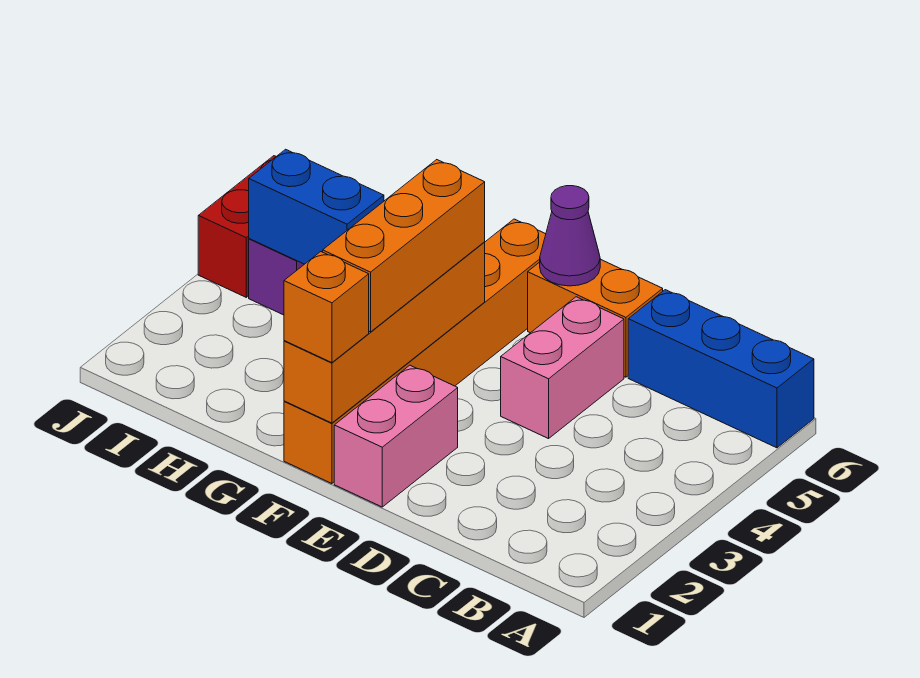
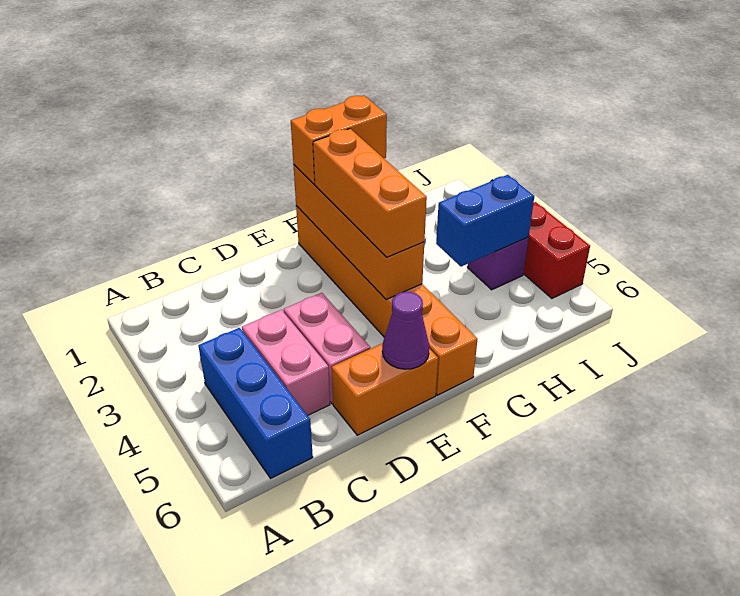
blue brick A6:C6 level 1 -> blue brick B4:B6 level 1
pink brick E1:E2 level 1 -> pink brick C4:C5 level 1
orange brick F1 level 3 -> orange brick F1:G1 level 3

